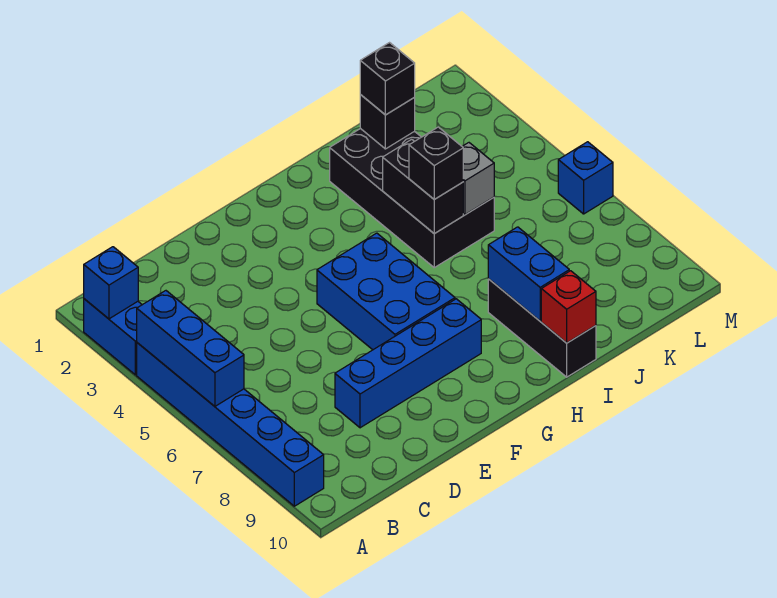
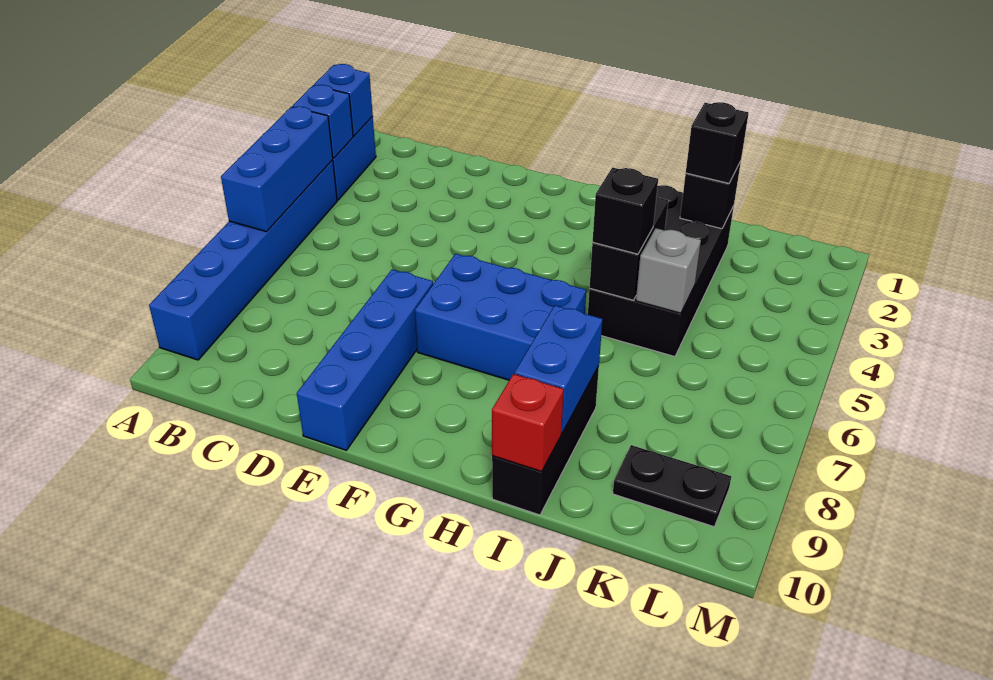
blue brick D8:G8 level 1 -> blue brick E7:E10 level 1
blue brick F5:G7 level 1 -> blue brick F6:H7 level 1
none -> black plate K9:L9 level 1
blue brick M6 level 1 -> blue brick A3 level 2

